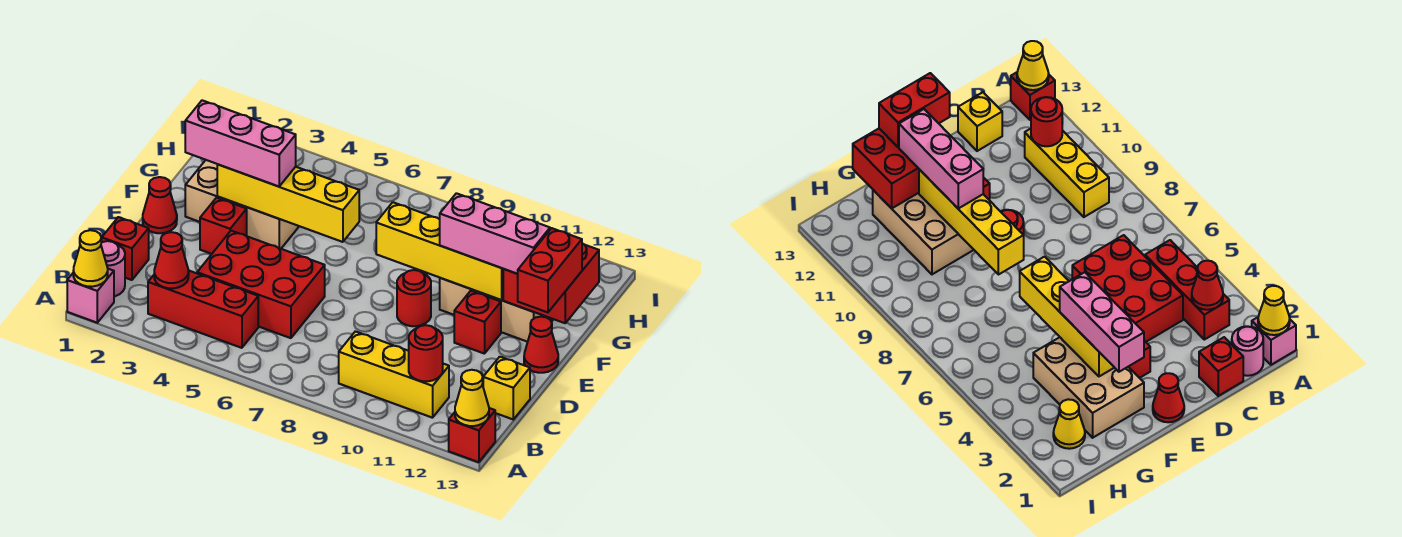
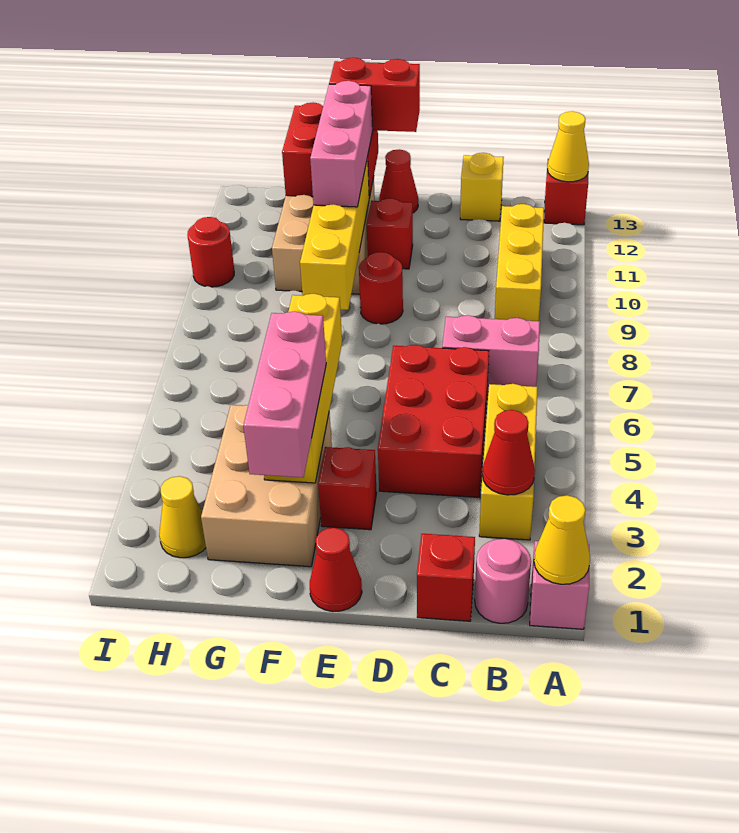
red brick B3:B5 level 1 -> yellow brick B3:B5 level 1
none -> pink brick B7:C7 level 1
red round brick B11 level 2 -> red round brick I10 level 1

